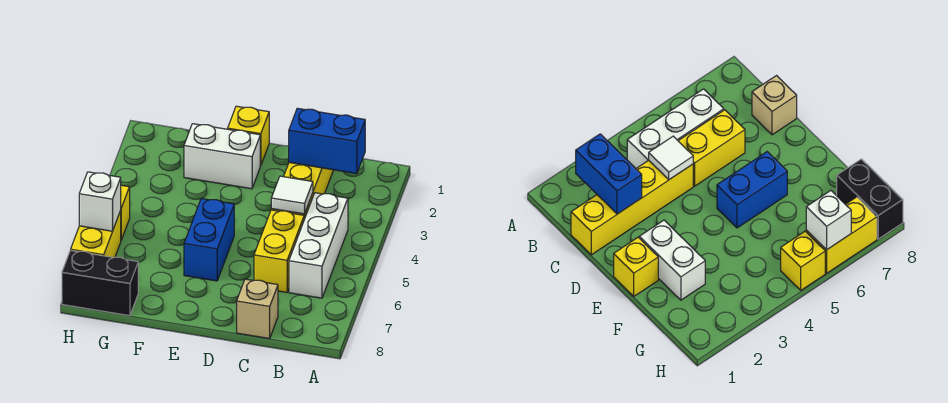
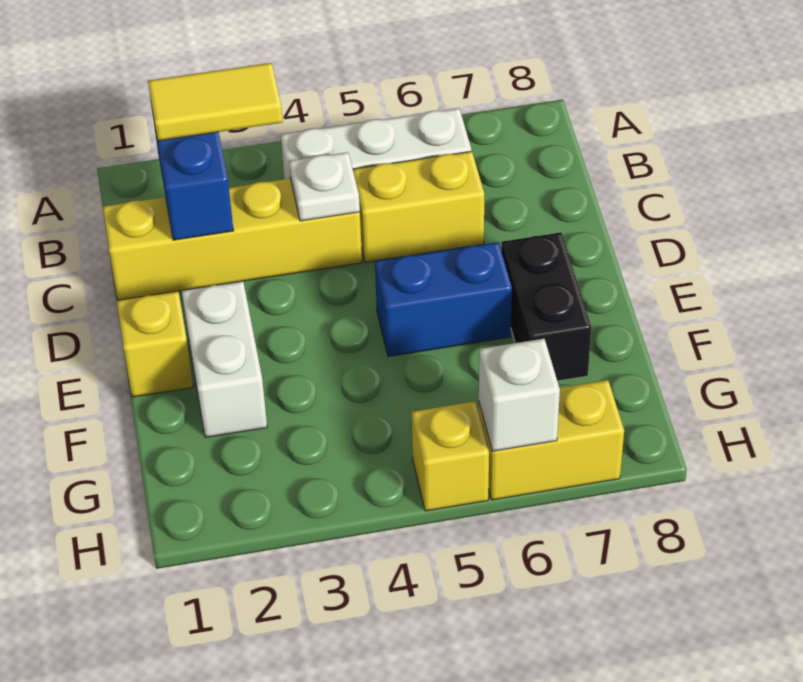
none -> yellow tile B2:B3 level 3
white tile C4 level 2 -> white plate C4 level 2
tan brick C8 level 1 -> none
black brick G8:H8 level 1 -> black brick E7:F7 level 1

